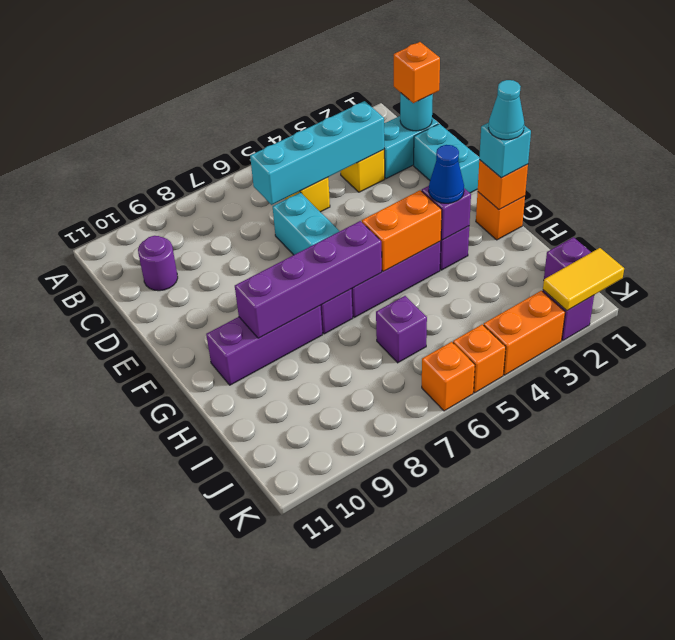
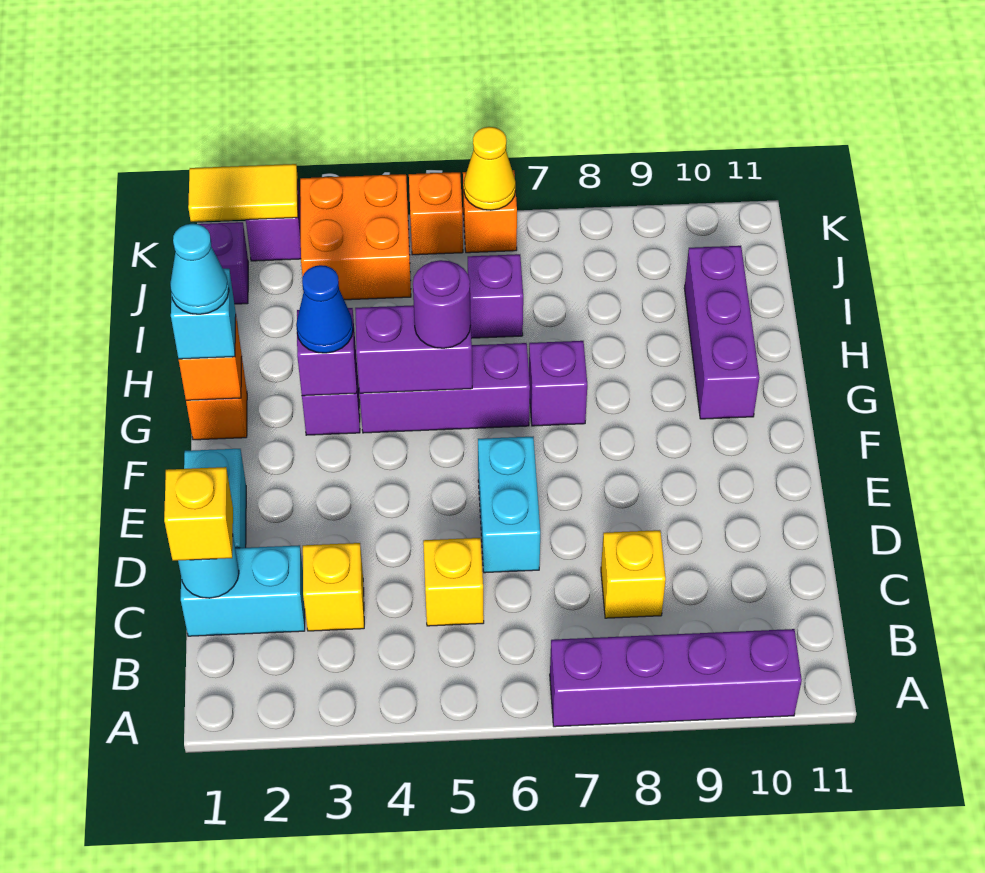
orange brick C1 level 3 -> yellow brick C1 level 3
cyan brick C3:C6 level 2 -> none
none -> yellow brick C8 level 1
purple round brick C10 level 1 -> purple round brick G5 level 3
orange brick G4:G5 level 2 -> purple brick G4:G5 level 2
purple brick G6:G9 level 2 -> purple brick A7:A10 level 1
purple brick G8:G10 level 1 -> purple brick G10:I10 level 1
orange brick K3:K4 level 1 -> orange brick J3:K4 level 1
none -> yellow cone K6 level 2

